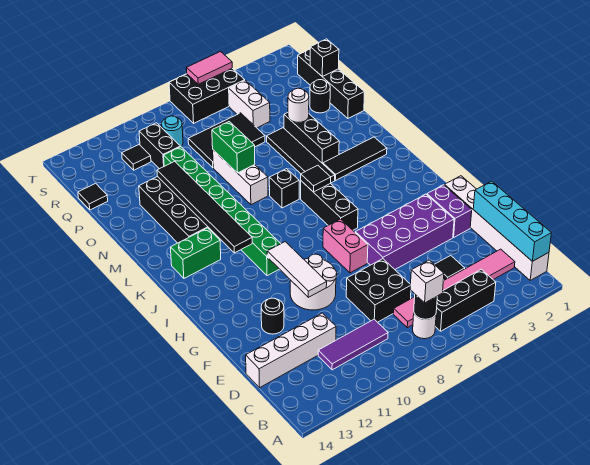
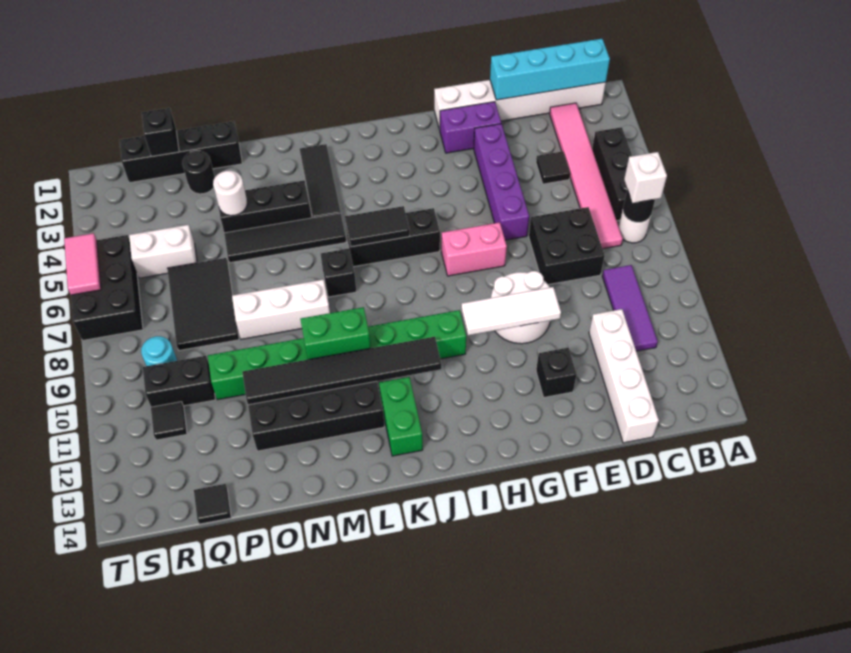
purple brick F3:G6 level 1 -> purple brick F3:F6 level 1
black round brick F12 level 1 -> black brick F12 level 1
black tile K6 level 2 -> black tile J6:K6 level 2
green brick N8:O8 level 2 -> green brick L10:M10 level 2

